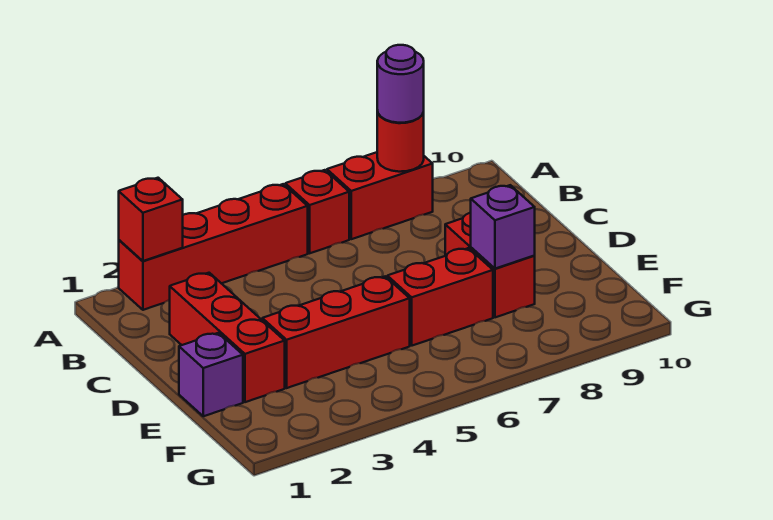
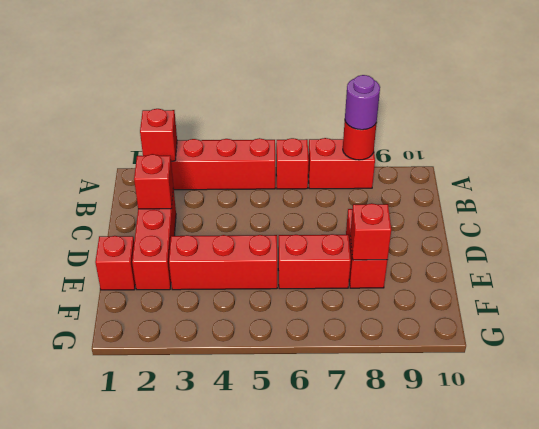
none -> red brick C2 level 2
purple brick E1 level 1 -> red brick E1 level 1
purple brick E8 level 2 -> red brick E8 level 2

